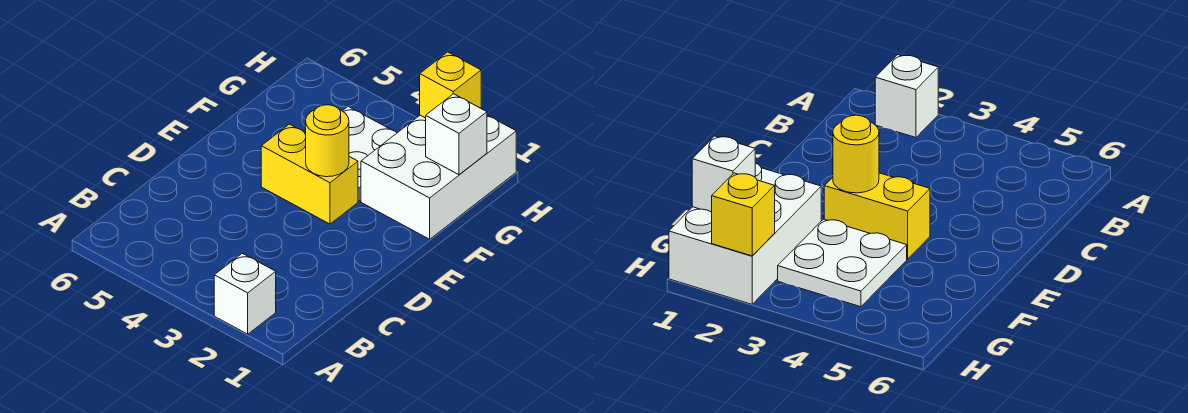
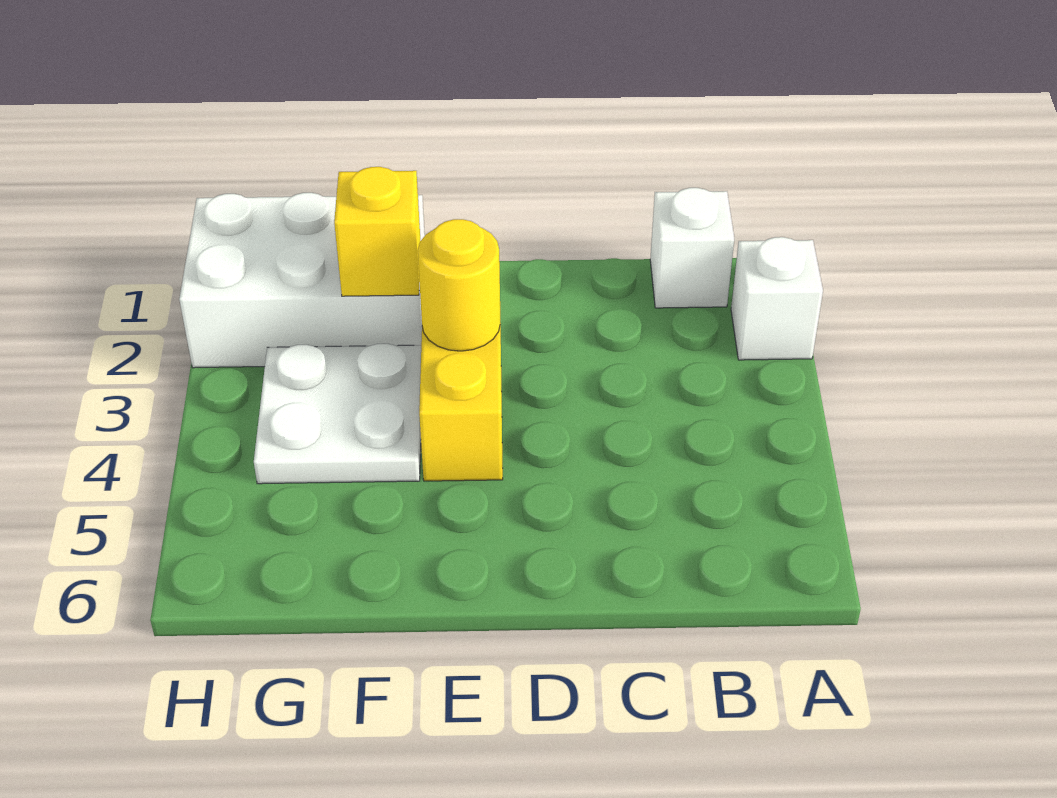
white brick G1 level 2 -> white brick B1 level 1
yellow brick H2 level 2 -> yellow brick F2 level 2

